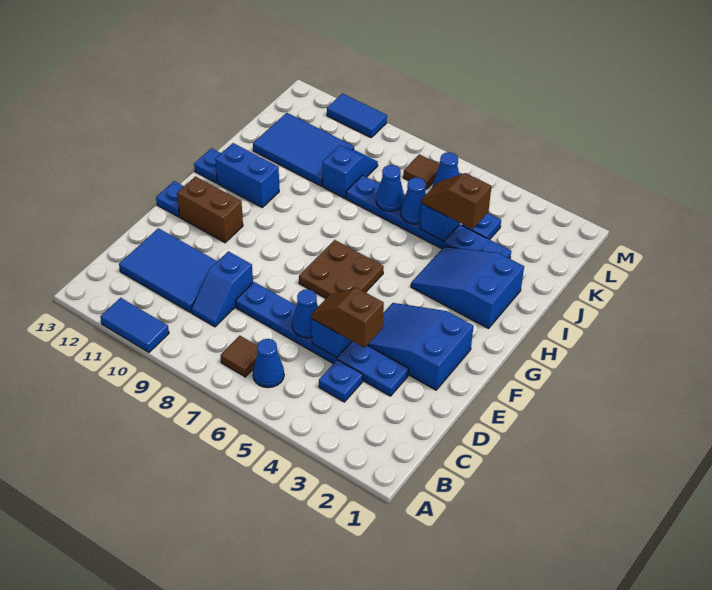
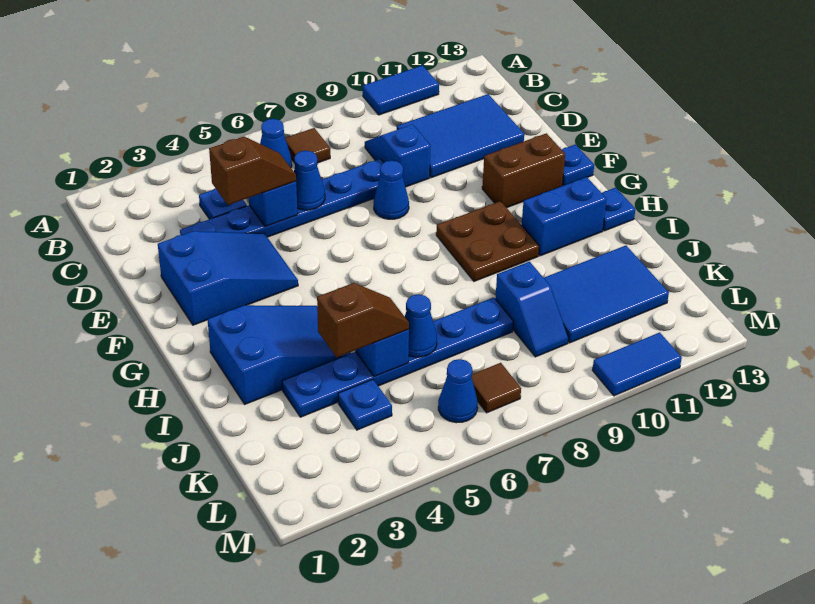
brown plate F6:G7 level 1 -> brown plate G9:H10 level 1
blue cone J7 level 2 -> blue cone E8 level 1

